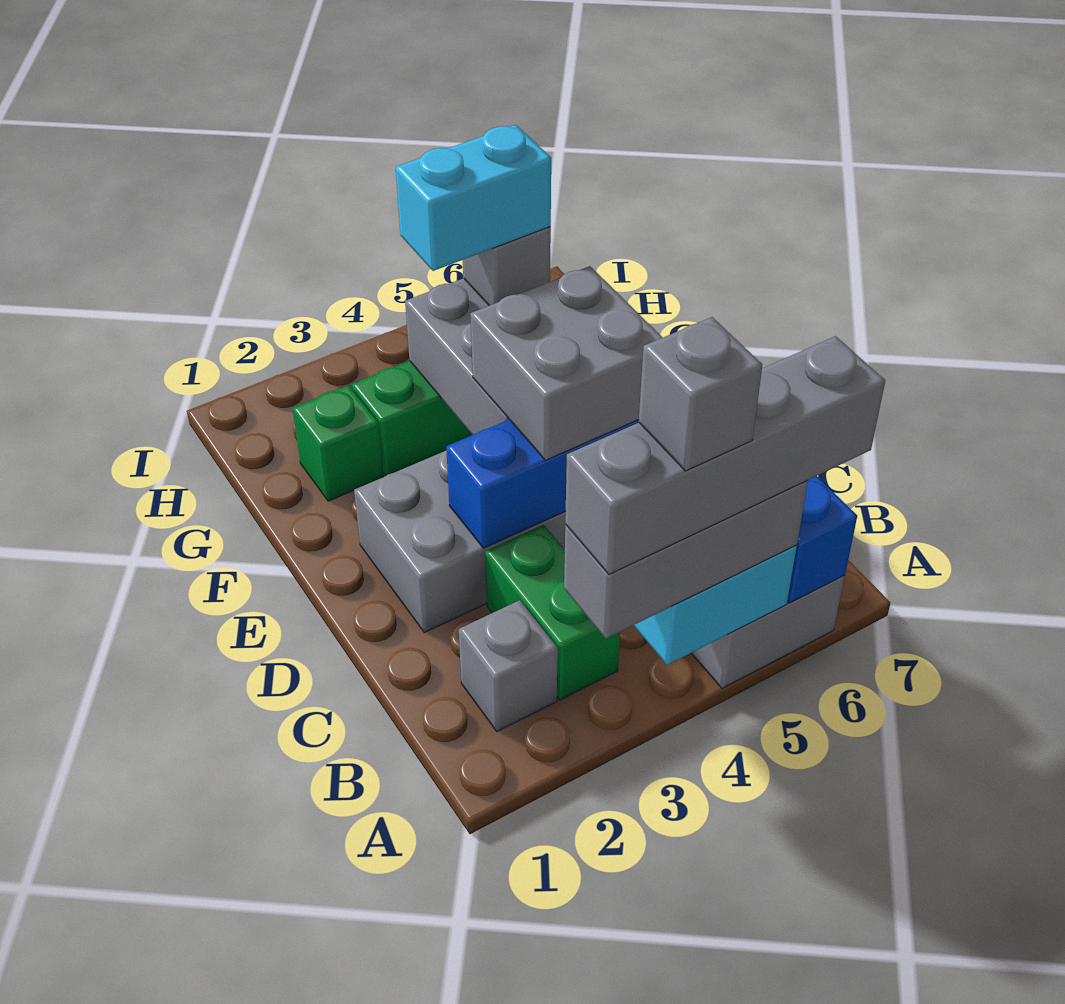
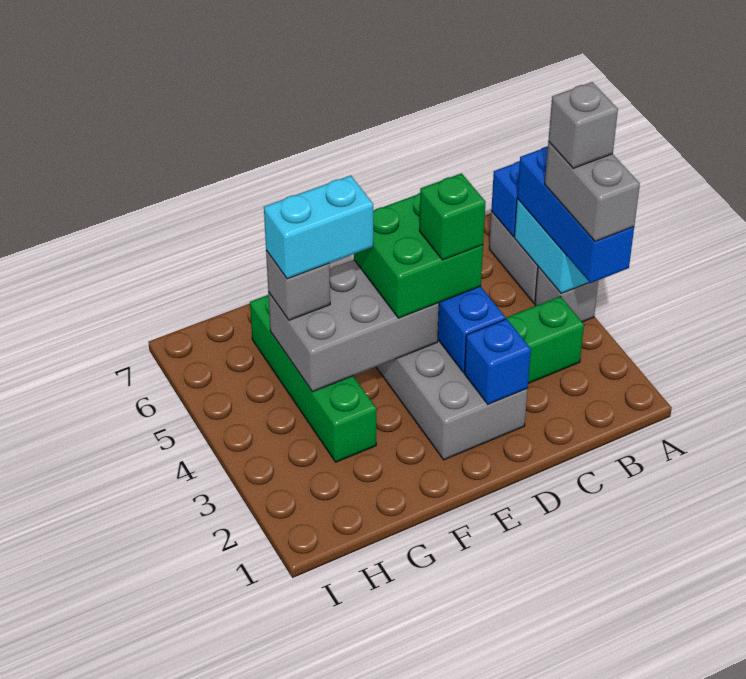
grey brick A3:A5 level 3 -> blue brick A3:A5 level 3
grey brick A3:A6 level 4 -> grey brick A3:A4 level 4
grey brick B2 level 1 -> grey brick A4 level 1
none -> blue brick D2 level 2
grey brick D4:E5 level 3 -> green brick D4:E5 level 3
green brick G2 level 1 -> green brick D4 level 4
cyan brick G4:G5 level 4 -> cyan brick F5:G5 level 4

